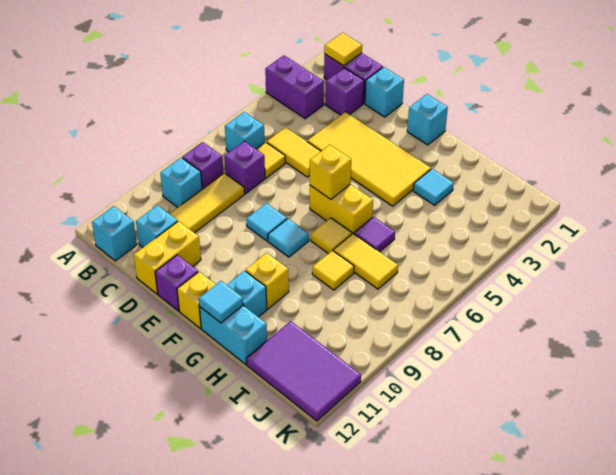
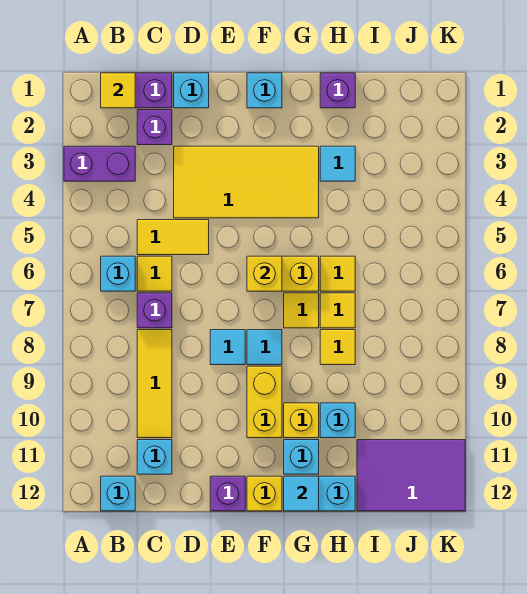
purple brick B8 level 1 -> purple brick H1 level 1
cyan brick B9 level 1 -> cyan brick H10 level 1
yellow brick D11:D12 level 1 -> yellow brick F9:F10 level 1
purple tile H6 level 1 -> yellow tile H6 level 1
yellow tile H7:I7 level 1 -> yellow tile H7 level 1

